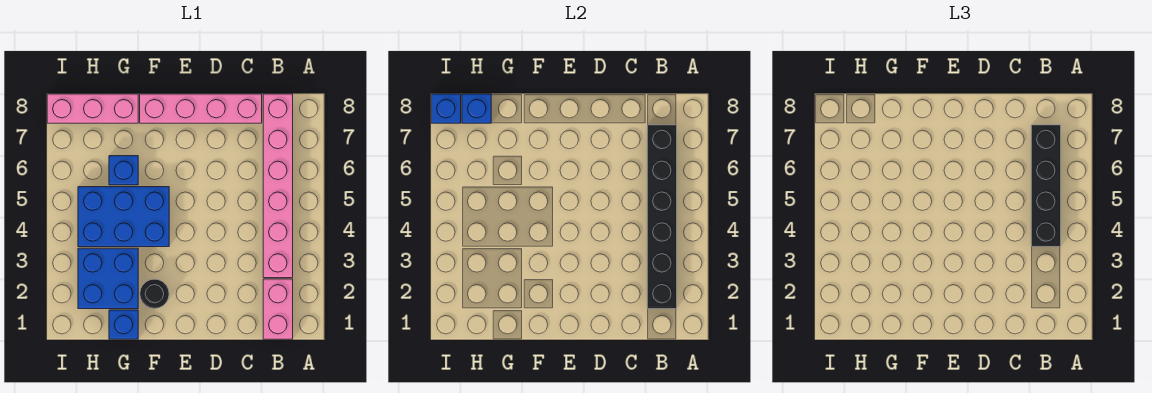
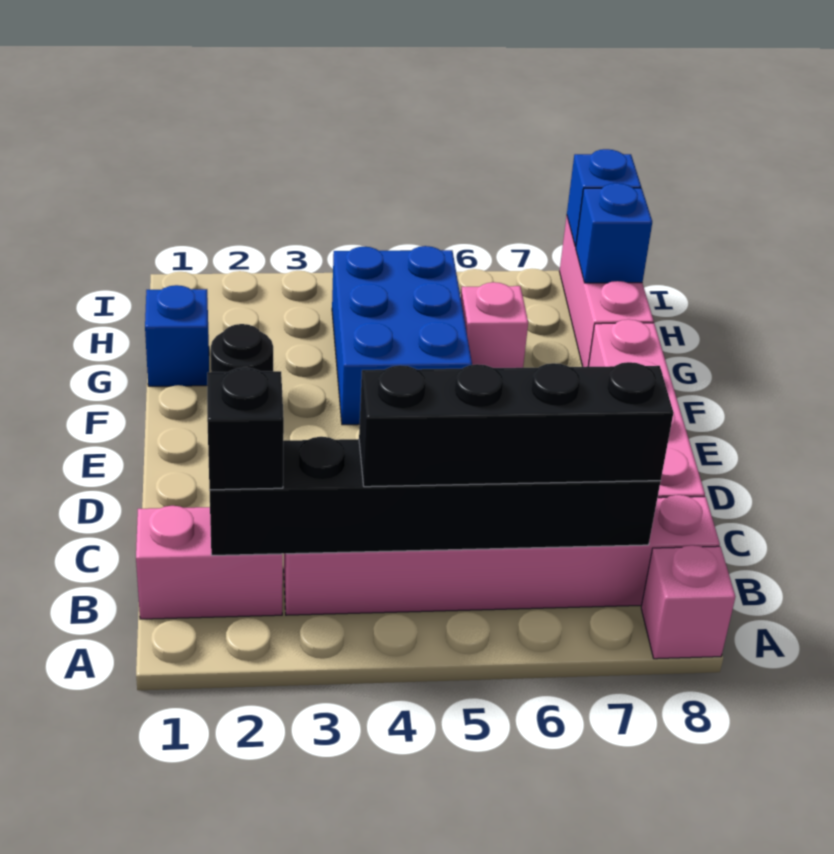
none -> pink brick A8 level 1
none -> black brick B2 level 3
blue brick G2:H3 level 1 -> none
blue brick G6 level 1 -> pink brick G6 level 1

